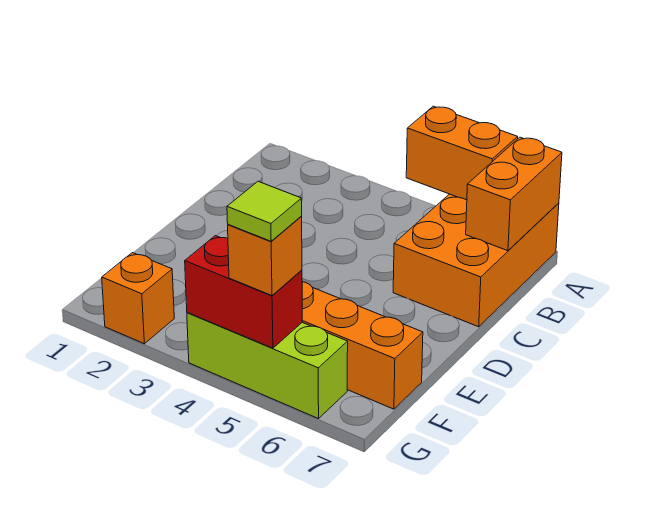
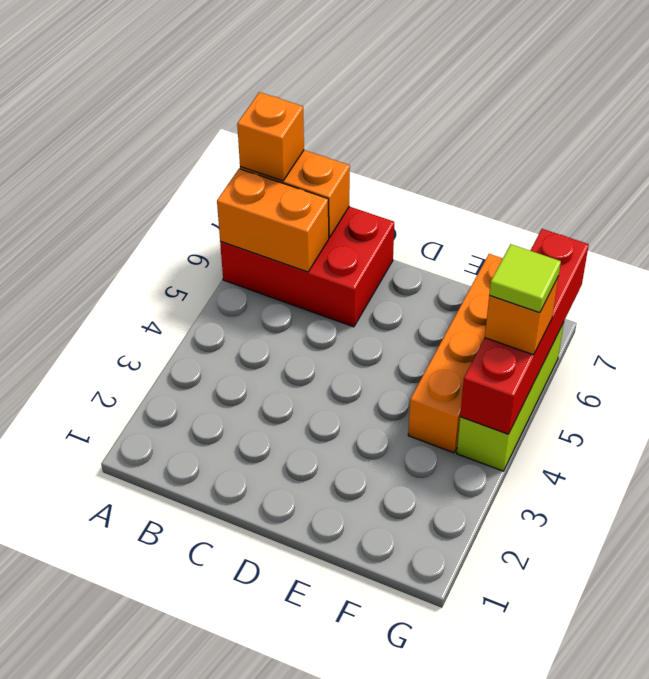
orange brick A5:A6 level 2 -> orange brick A6:B6 level 2
orange brick A6:C7 level 1 -> red brick A6:C7 level 1
orange brick G2 level 1 -> orange brick A7 level 3
red brick G4:G5 level 2 -> red brick G4:G7 level 2

